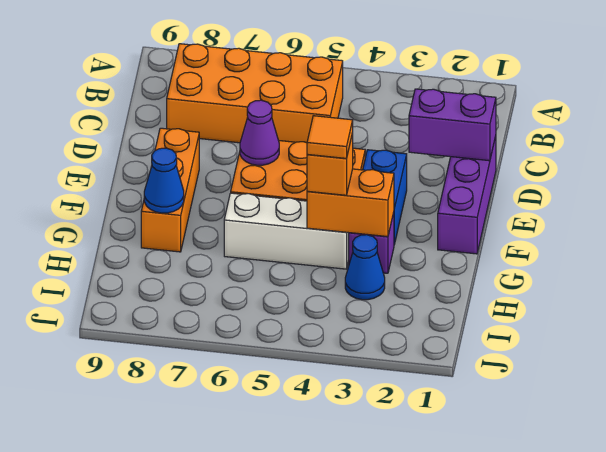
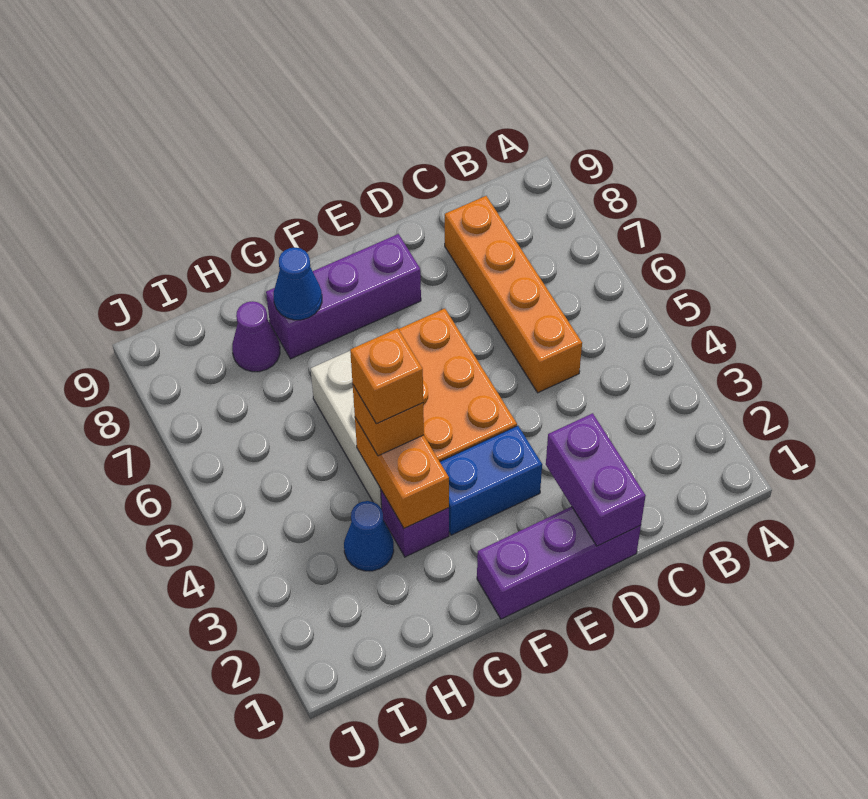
orange brick B5:C8 level 1 -> orange brick C5:C8 level 1
purple cone E6 level 2 -> purple cone H8 level 1
orange brick E8:G8 level 1 -> purple brick E8:G8 level 1
orange tile G4 level 4 -> orange brick G4 level 4

